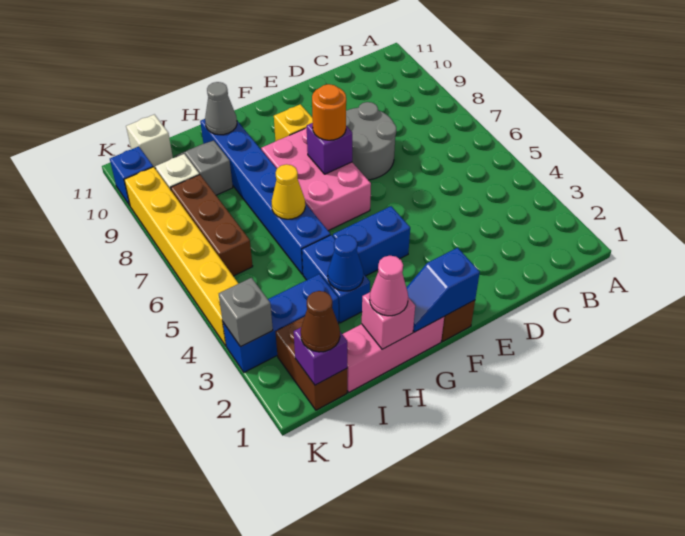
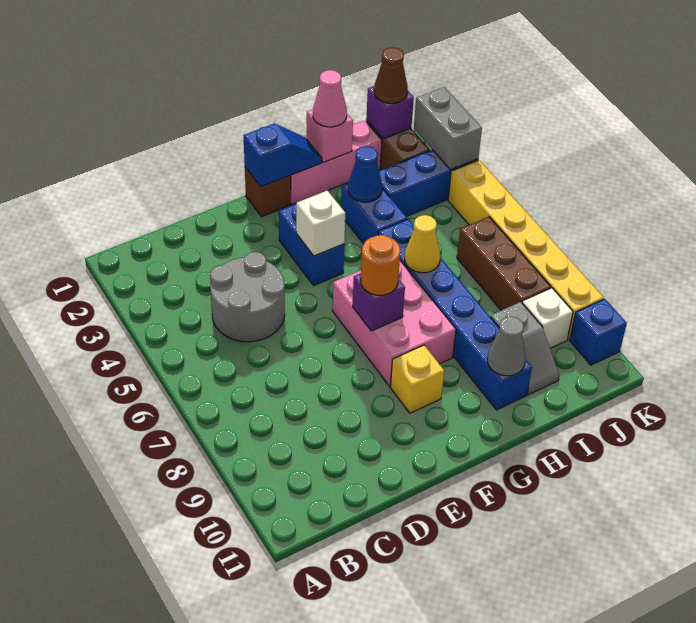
grey round brick D7:E8 level 1 -> grey round brick C4:D5 level 1
blue brick F4:G4 level 1 -> blue brick F3:F4 level 1
white brick J11 level 1 -> white brick F4 level 2
grey brick K3 level 2 -> grey brick K2:K3 level 2

